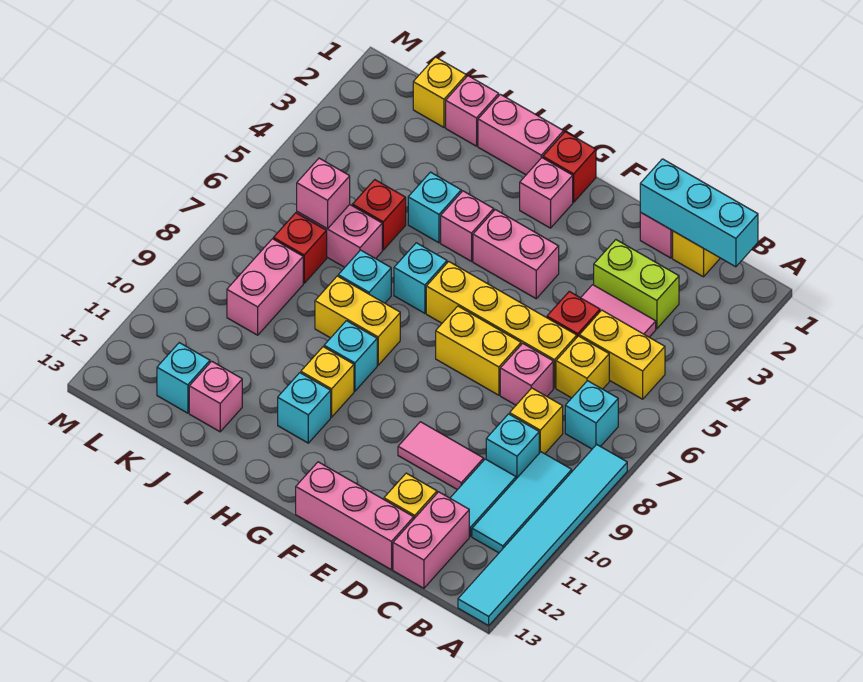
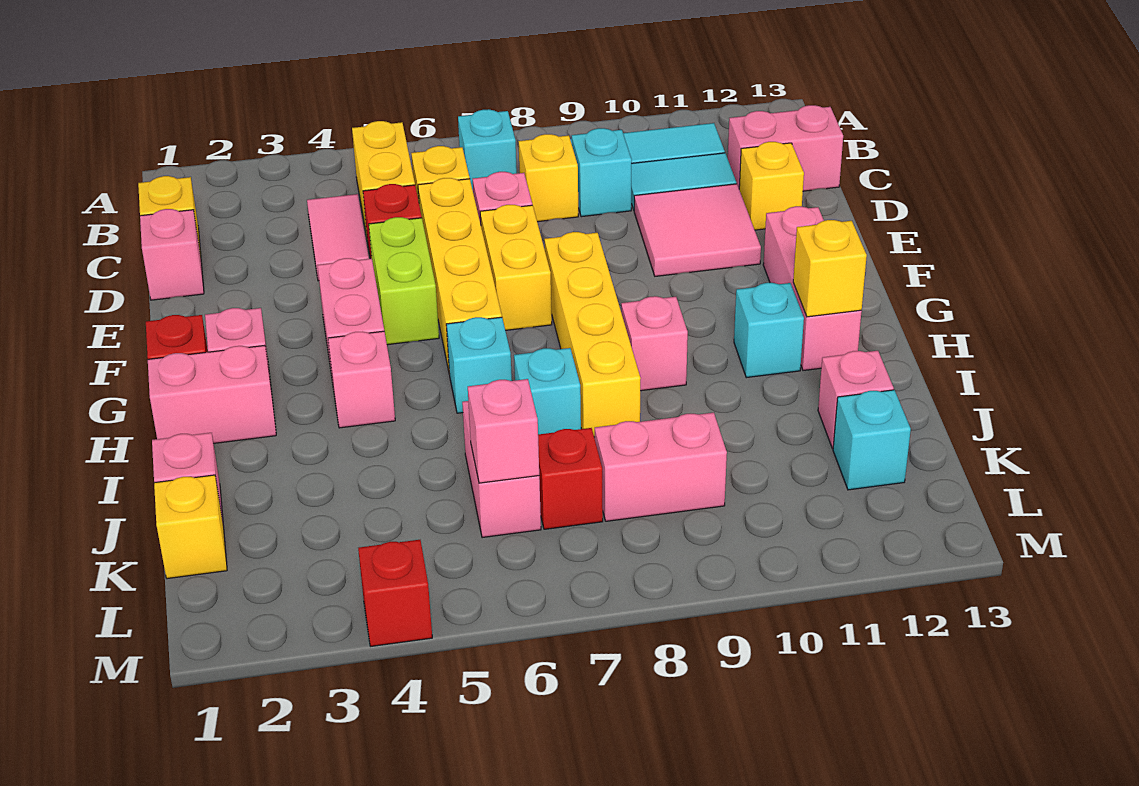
cyan tile A8:A13 level 1 -> none
cyan brick B1:D1 level 2 -> none
lime brick C3:D3 level 1 -> lime brick E5:F5 level 1
pink tile D10:E10 level 1 -> pink tile D10:E11 level 1
pink brick D13:F13 level 1 -> pink brick F12:H12 level 1
pink brick H1:I1 level 1 -> pink brick H1:H2 level 1
yellow brick H8:I8 level 1 -> yellow brick F8:I8 level 1
cyan brick H9 level 1 -> pink brick H9 level 1
yellow brick H10 level 1 -> yellow brick H12 level 2
cyan brick I4 level 1 -> none
red brick J5 level 1 -> red brick M4 level 1

